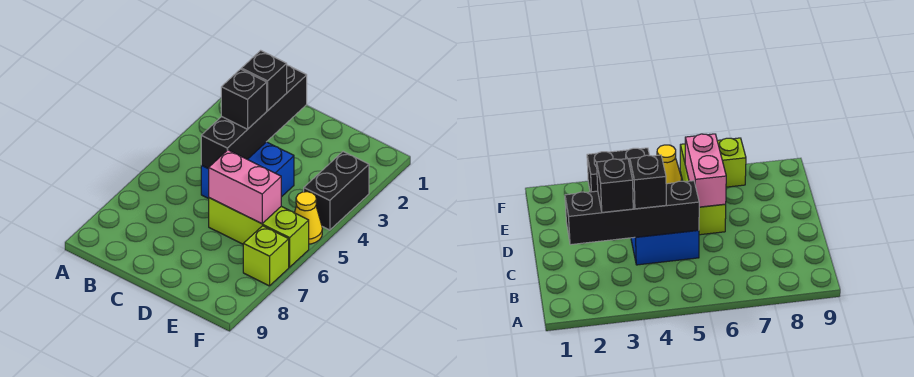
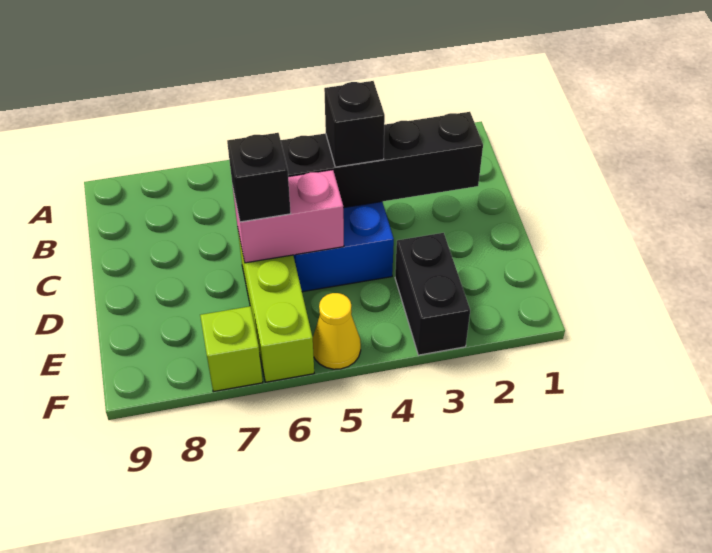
black brick C3 level 3 -> black brick D6 level 3
pink brick D6:E6 level 2 -> pink brick D5:D6 level 2
black brick F3:F4 level 1 -> black brick E3:F3 level 1

